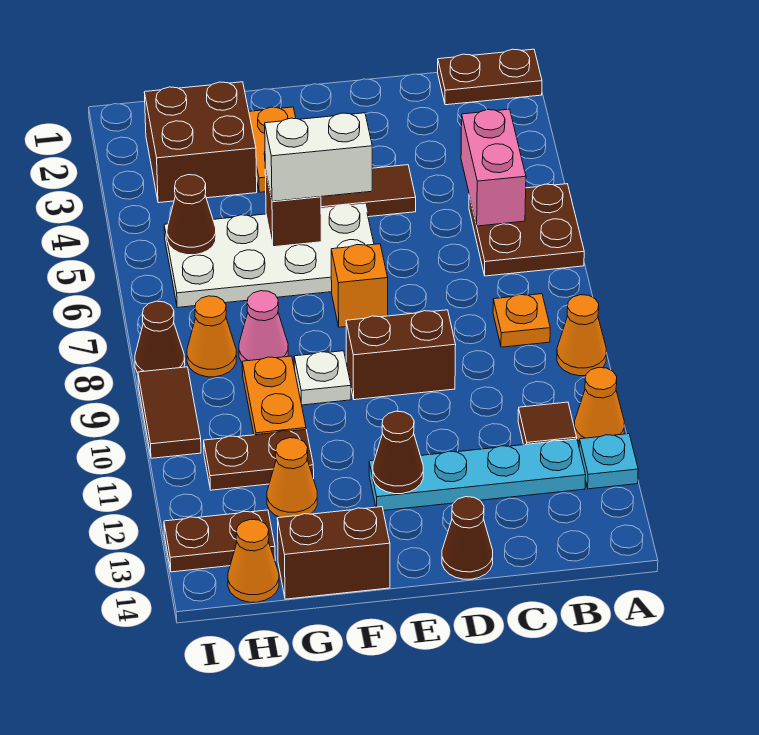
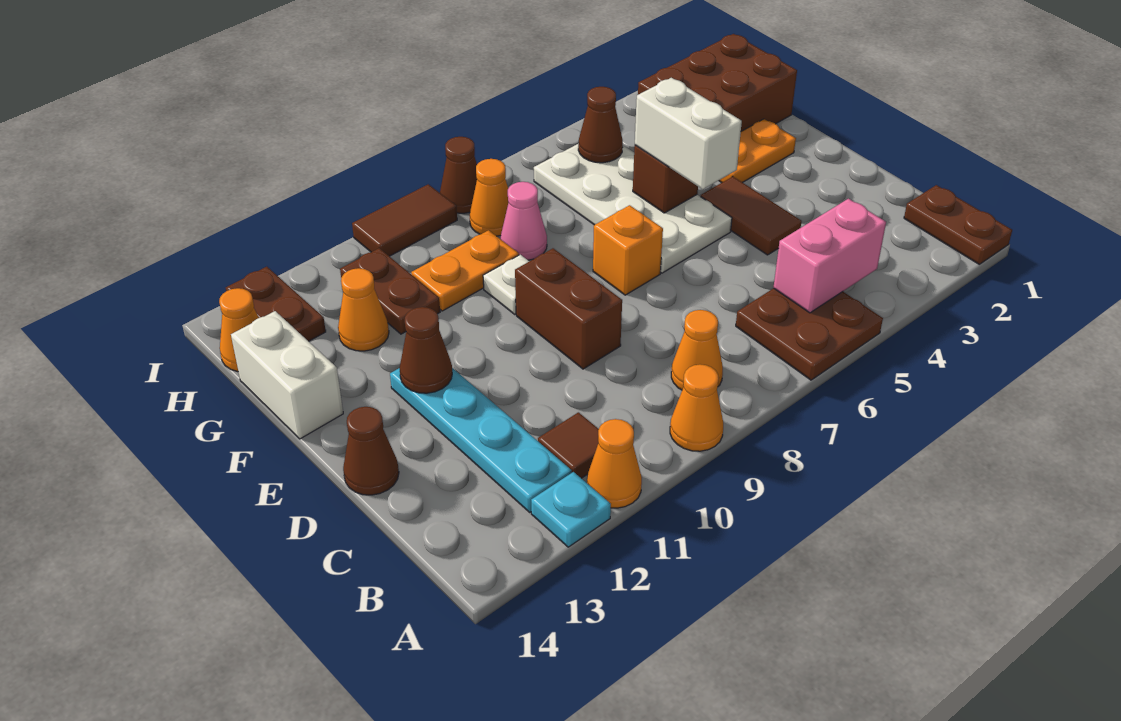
orange plate B8 level 1 -> orange cone B8 level 1
brown brick F14:G14 level 1 -> white brick F14:G14 level 1
brown brick G2:H3 level 1 -> brown brick G1:H3 level 1

